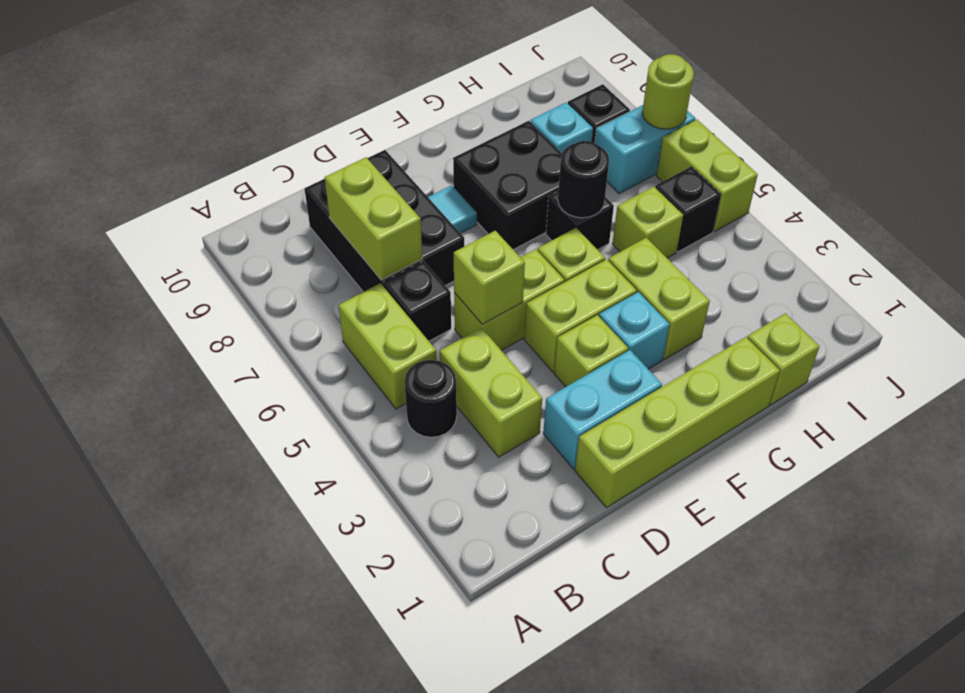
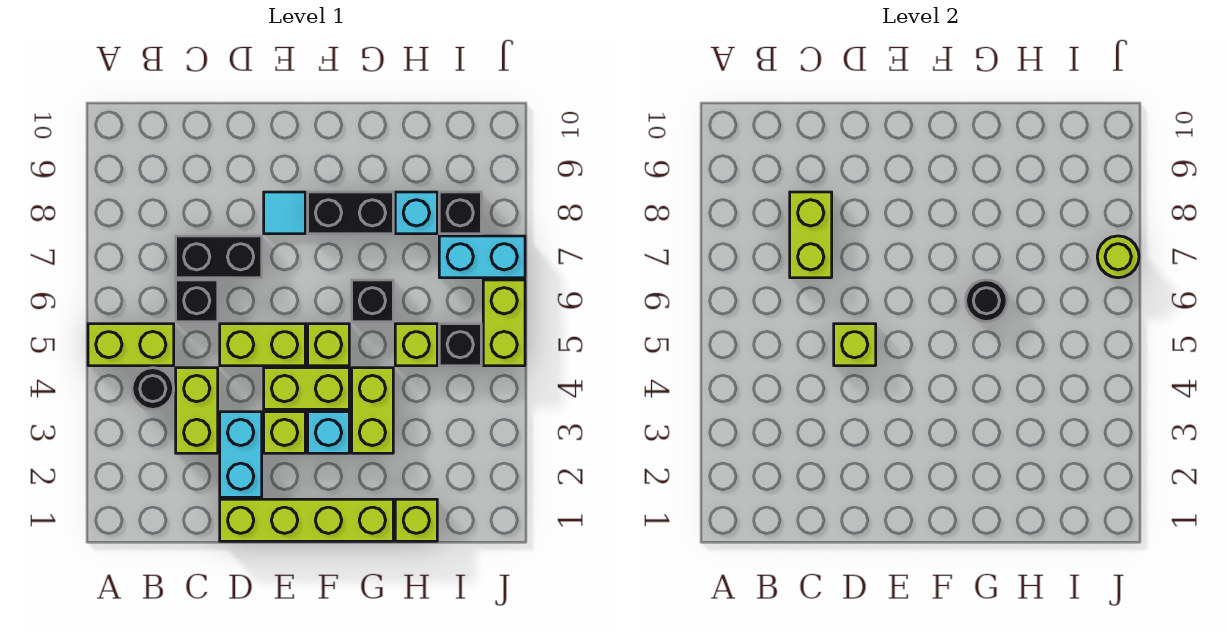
lime brick B5:B6 level 1 -> lime brick A5:B5 level 1
black brick C7:D9 level 1 -> black brick C7:D7 level 1
cyan brick D2:E2 level 1 -> cyan brick D2:D3 level 1
black brick F7:G8 level 1 -> black brick F8:G8 level 1

